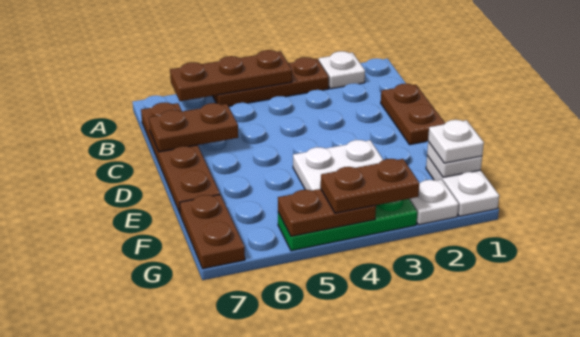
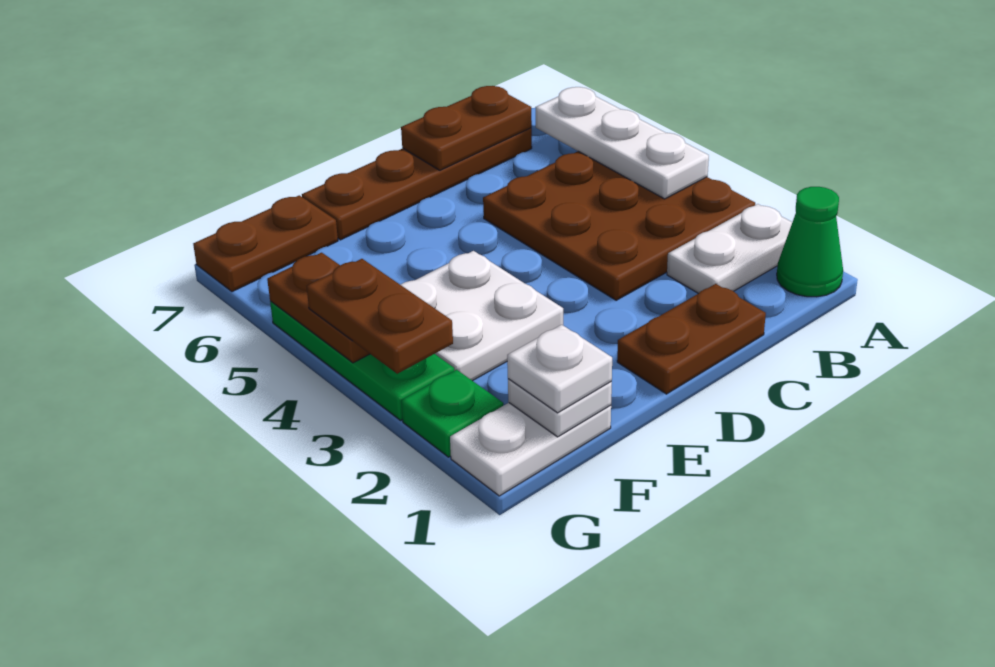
none -> green cone A1 level 1
white plate A2 level 1 -> white plate A2:B2 level 1
brown plate A3:A5 level 1 -> brown plate A3:C5 level 1
brown plate A4:A6 level 2 -> white plate A4:A6 level 2
brown plate C6:C7 level 2 -> brown plate B7:C7 level 2
white plate G2 level 1 -> green plate G2 level 1

